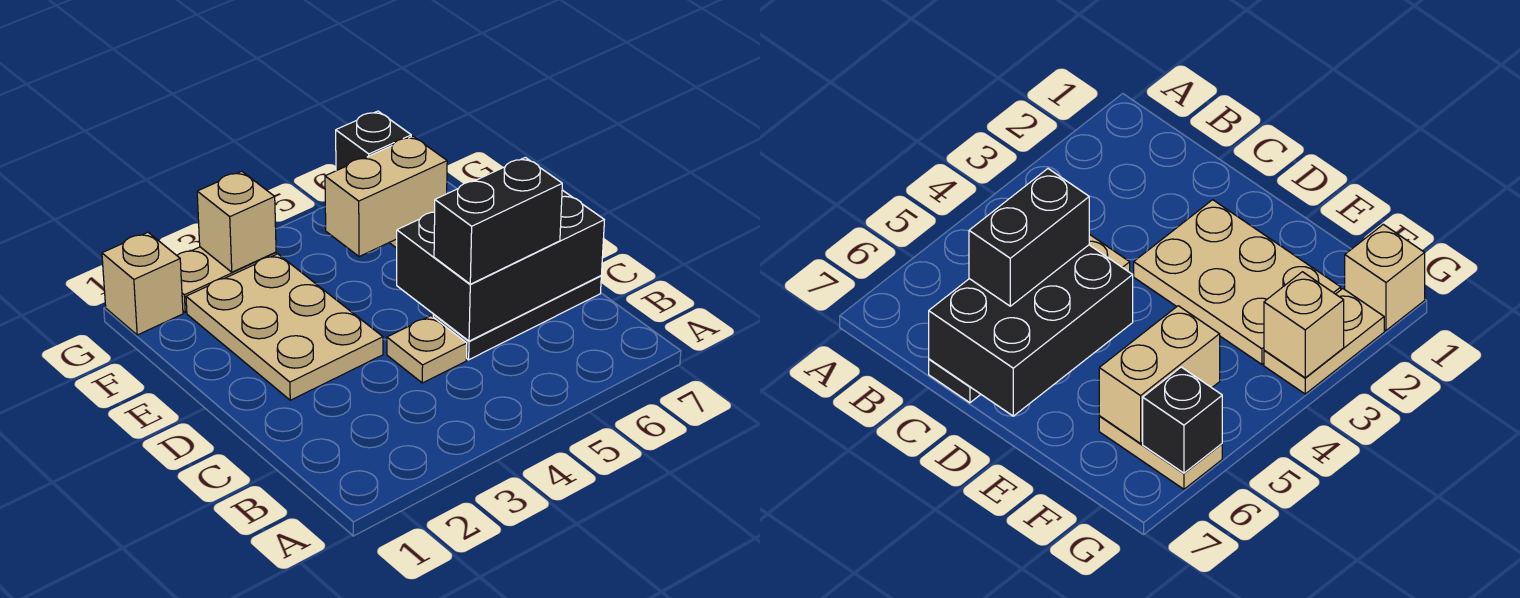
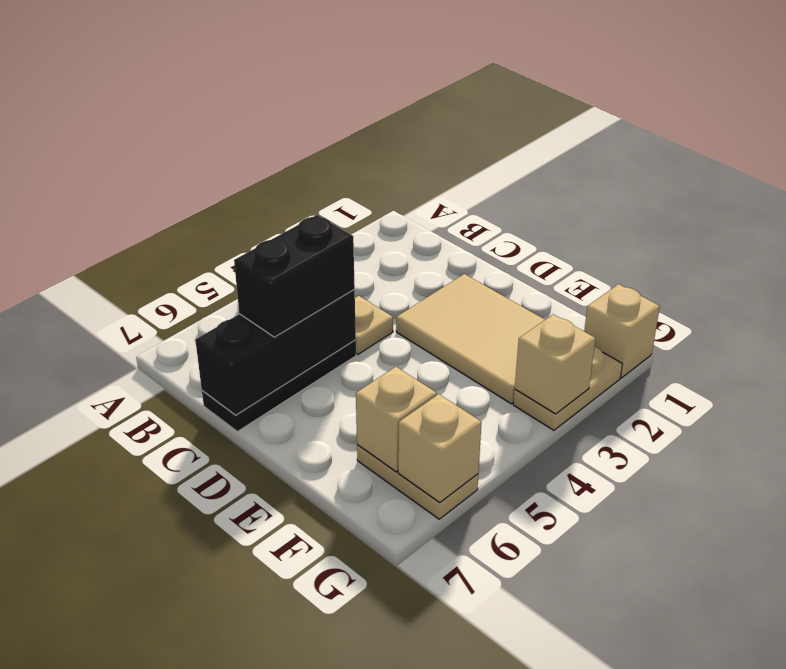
black brick C5:D7 level 2 -> black brick C5:C7 level 2
tan plate D2:F3 level 1 -> tan tile D2:F3 level 1
tan brick F5:F6 level 2 -> tan brick F6 level 2
black brick G6 level 2 -> tan brick G6 level 2

